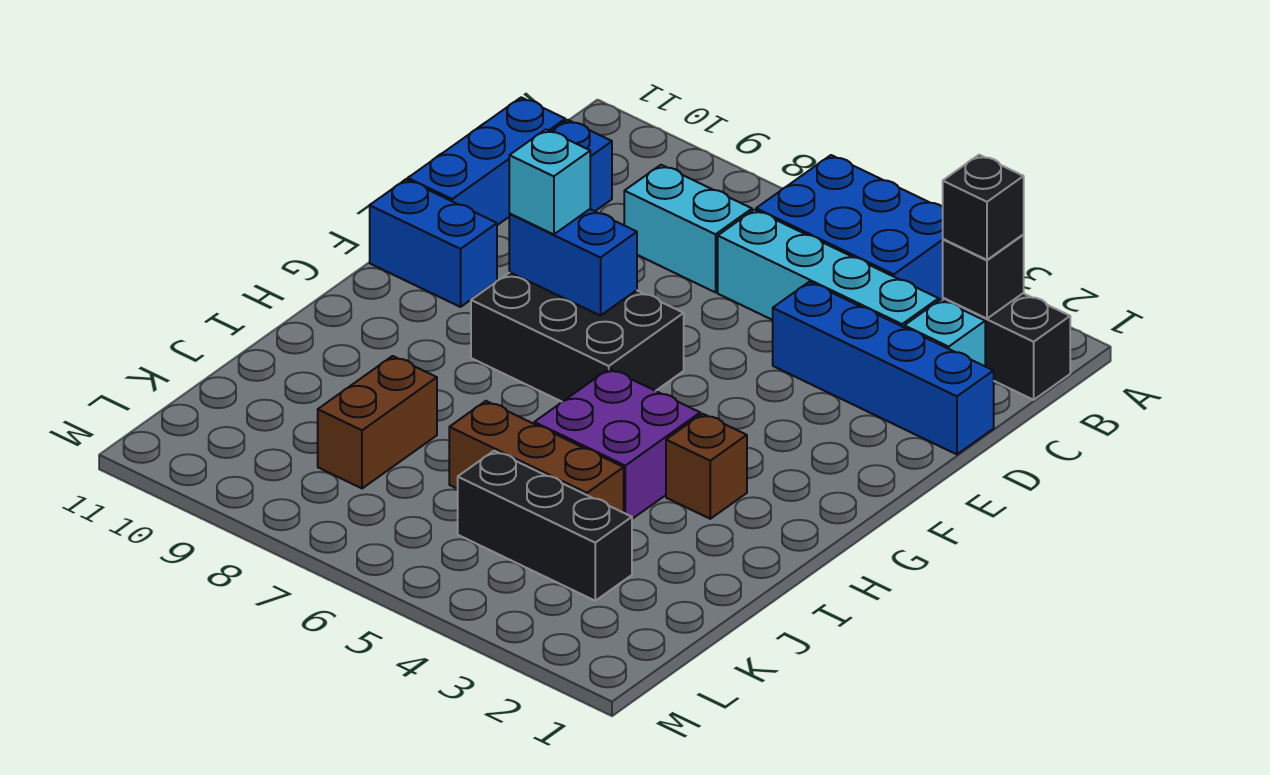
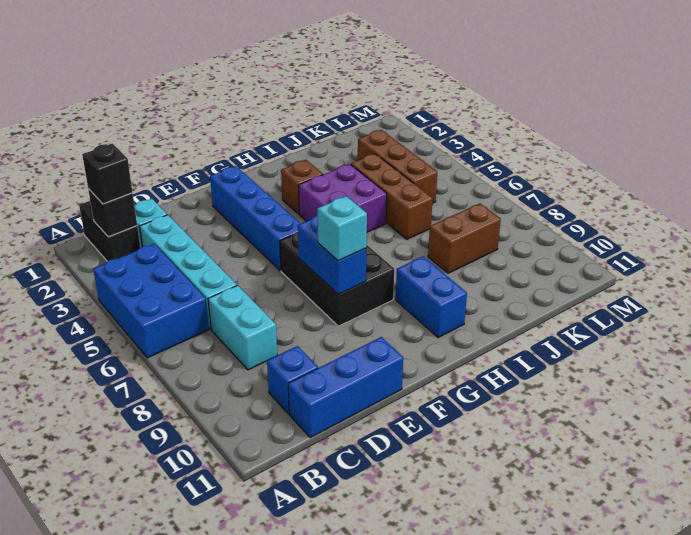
blue brick D1:D4 level 1 -> blue brick F2:F5 level 1
blue brick F10:F11 level 1 -> blue brick H9:H10 level 1
black brick K3:K5 level 1 -> brown brick K3:K5 level 1

